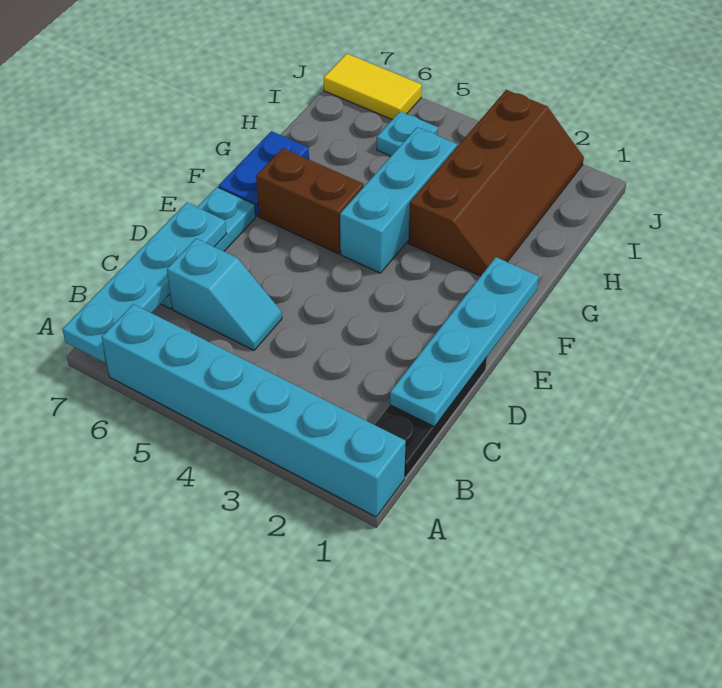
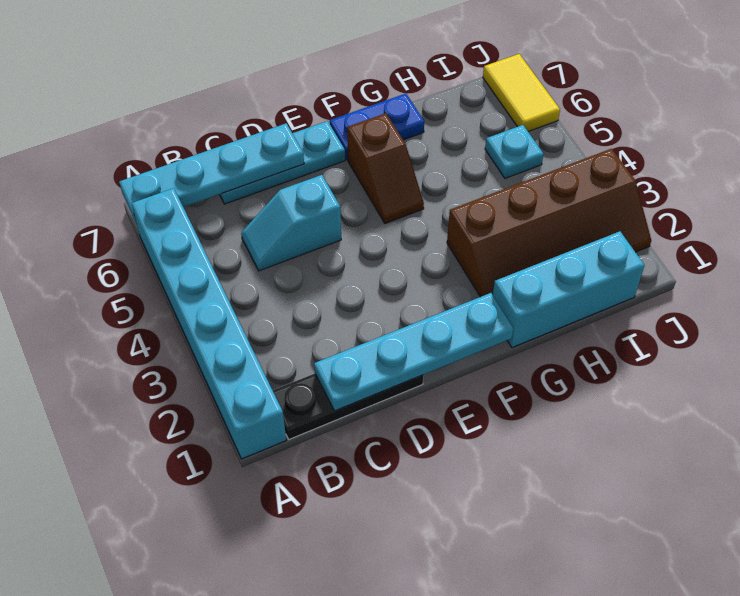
cyan slope C5:C6 level 1 top 6 -> cyan slope C5:D5 level 1 top D
cyan brick F4:H4 level 1 -> cyan brick G1:I1 level 1
brown brick F5:F6 level 1 -> brown slope F5:F6 level 1 top 6

